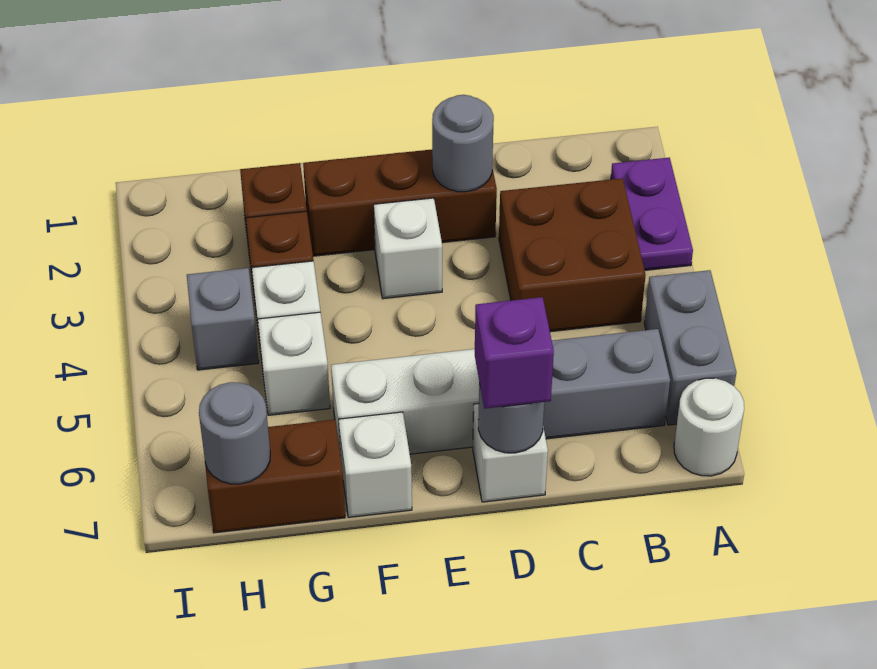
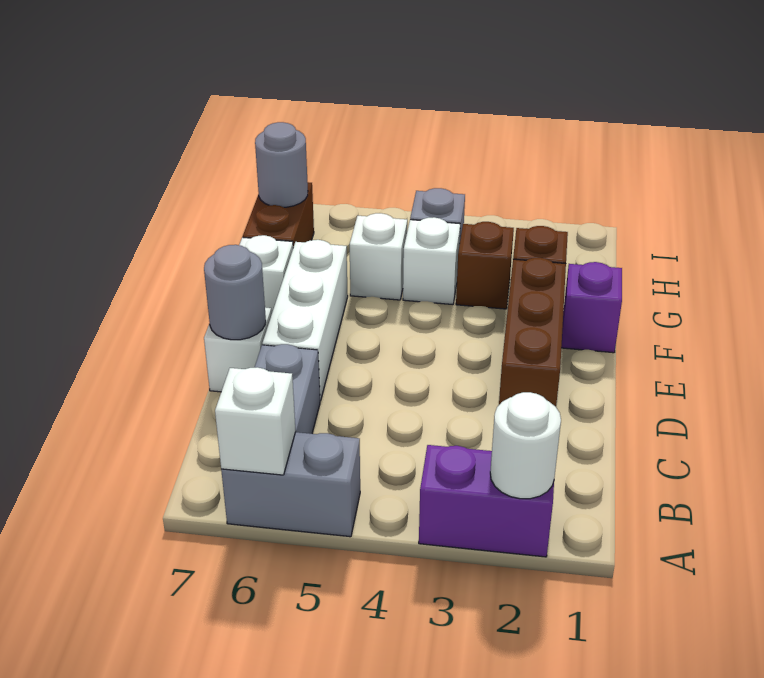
purple plate A2:A3 level 1 -> purple brick A2:A3 level 1
white round brick A7 level 1 -> white round brick A2 level 2
brown brick B3:C4 level 1 -> none
grey round brick D2 level 2 -> none
purple brick D7 level 3 -> purple brick F1 level 1
white brick E3 level 1 -> white brick A6 level 2

